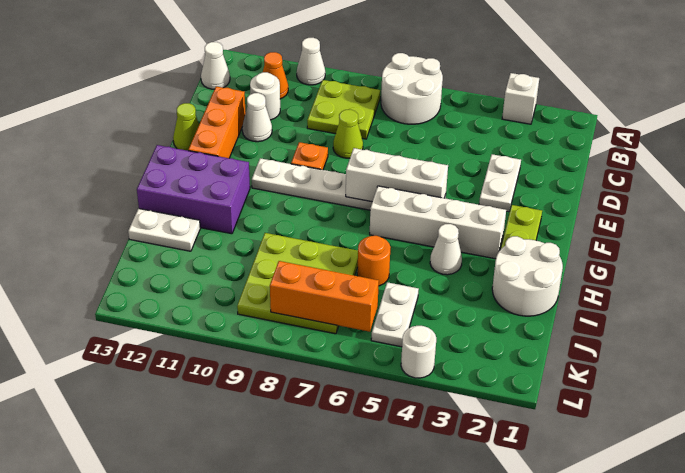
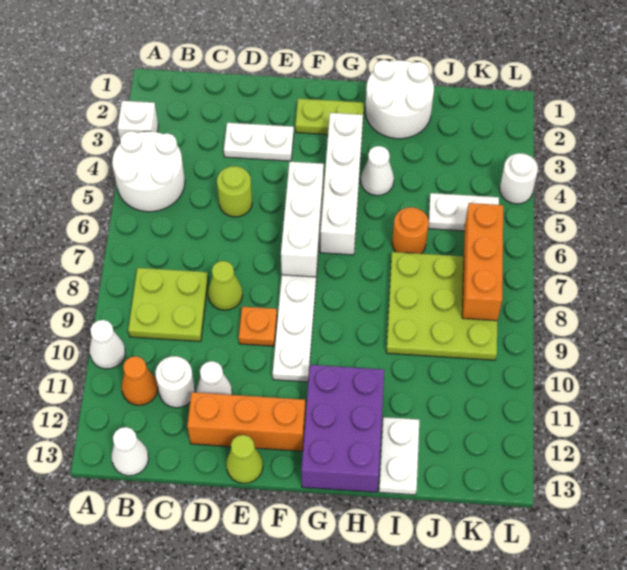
white round brick A6:B7 level 1 -> white round brick A4:B5 level 1
none -> lime round brick D5 level 1

